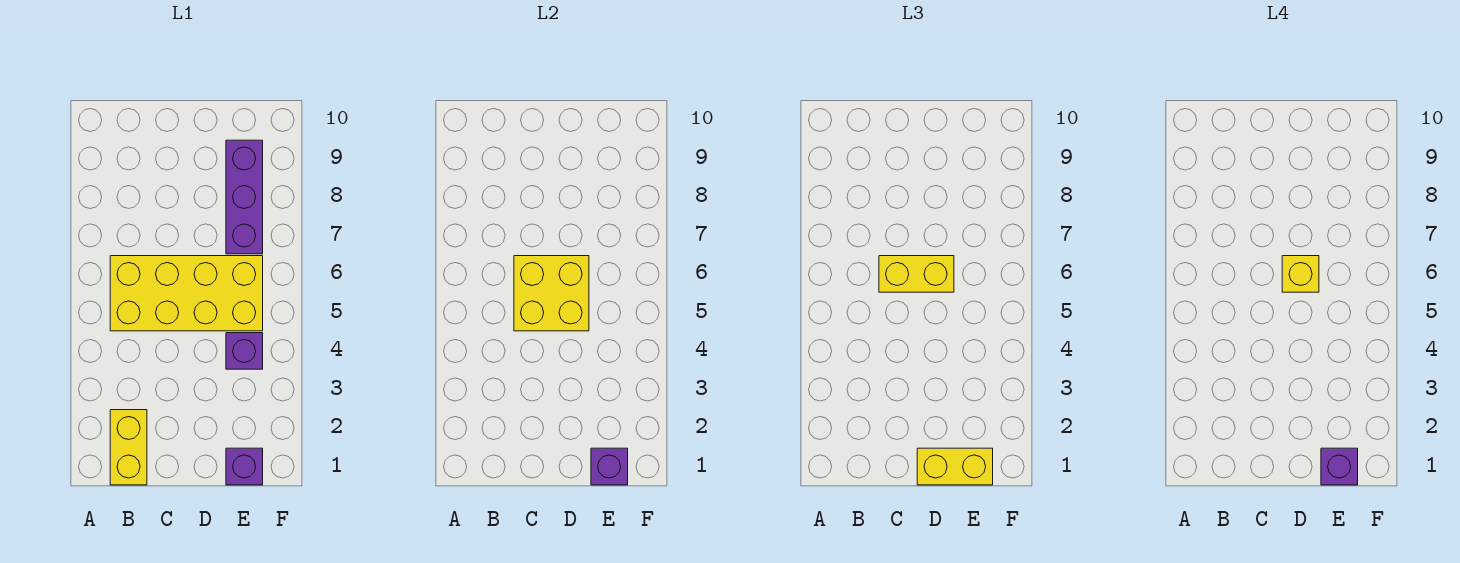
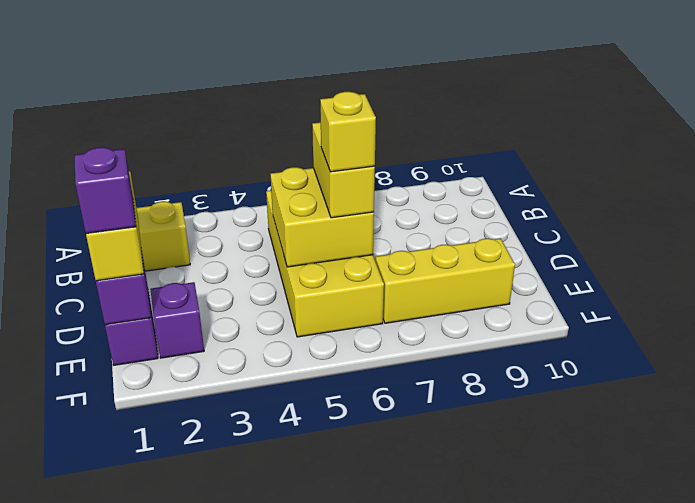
purple brick E4 level 1 -> purple brick E2 level 1
purple brick E7:E9 level 1 -> yellow brick E7:E9 level 1

